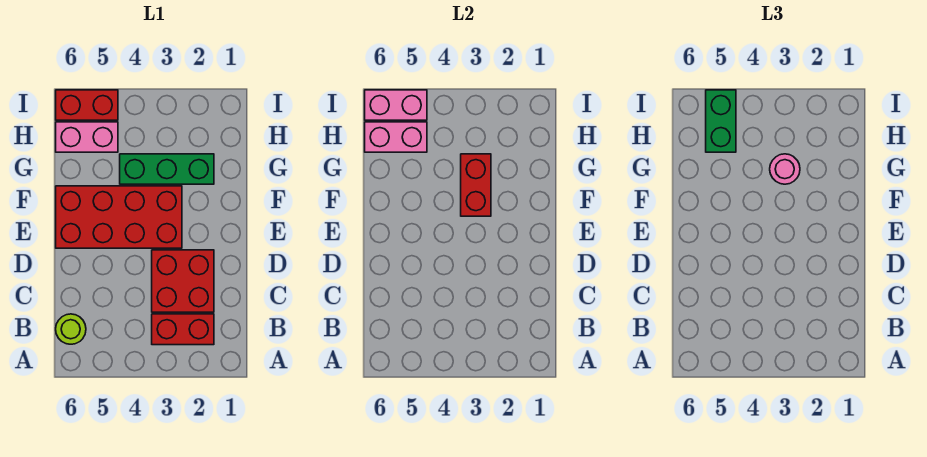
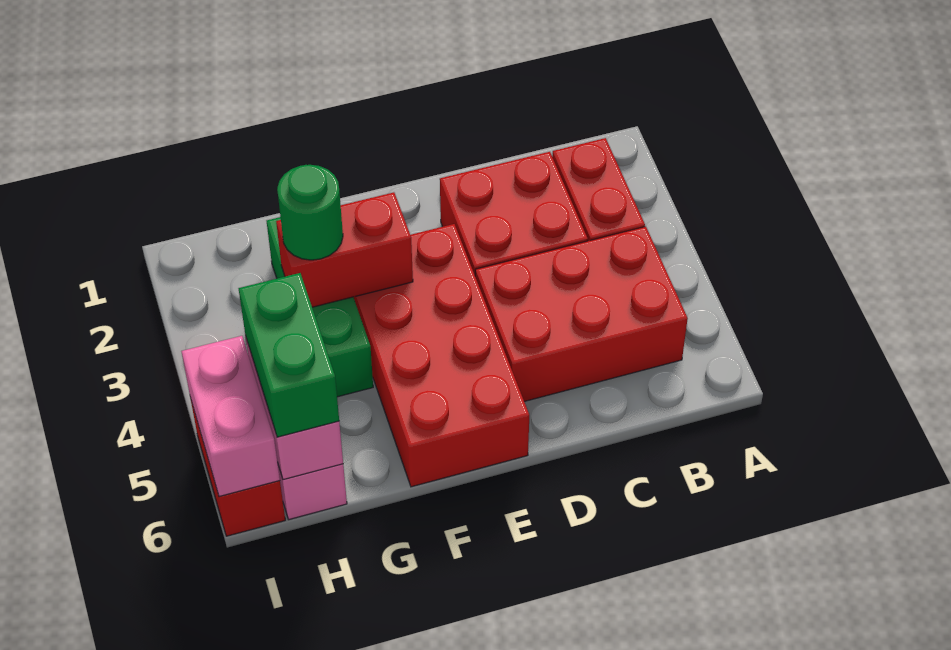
none -> red brick B4:D5 level 1
lime round brick B6 level 1 -> none
pink round brick G3 level 3 -> green round brick G3 level 3
green brick H5:I5 level 3 -> green brick H5:H6 level 3

